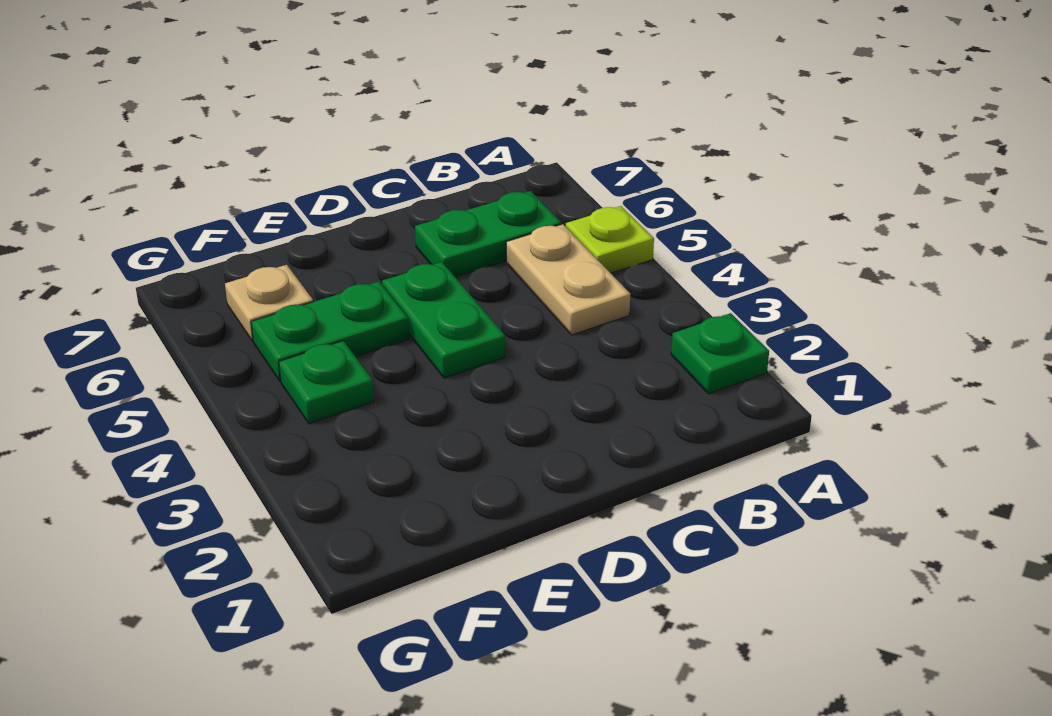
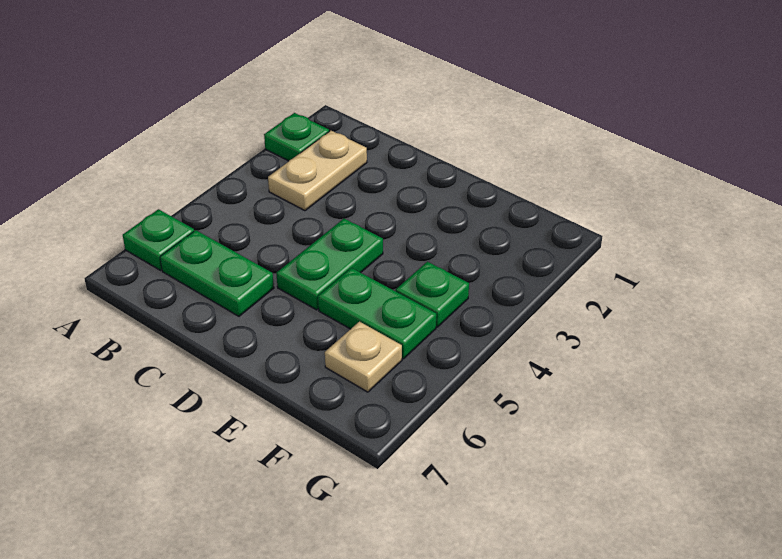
lime plate A5 level 1 -> none
none -> green plate A6 level 1
tan plate B4:B5 level 1 -> tan plate B2:B3 level 1

